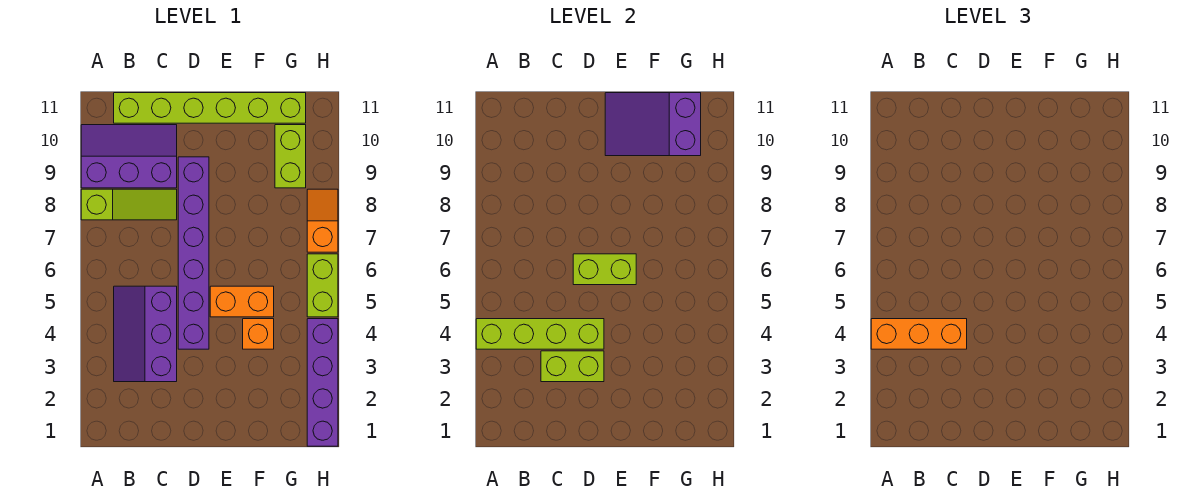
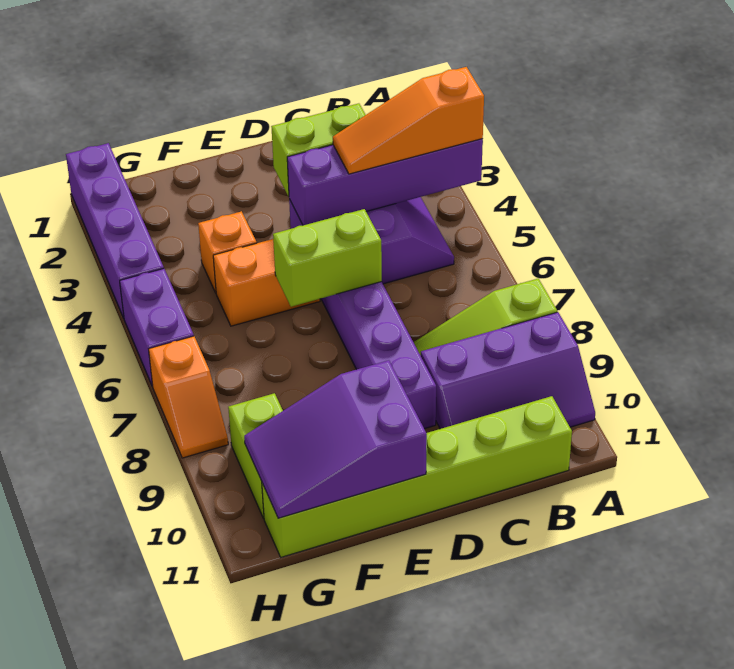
lime brick A4:D4 level 2 -> purple brick A4:D4 level 2
orange brick A4:C4 level 3 -> orange slope A4:C4 level 3 top A
purple slope E10:G11 level 2 top G -> purple slope E10:G11 level 2 top E
lime brick H5:H6 level 1 -> purple brick H5:H6 level 1

